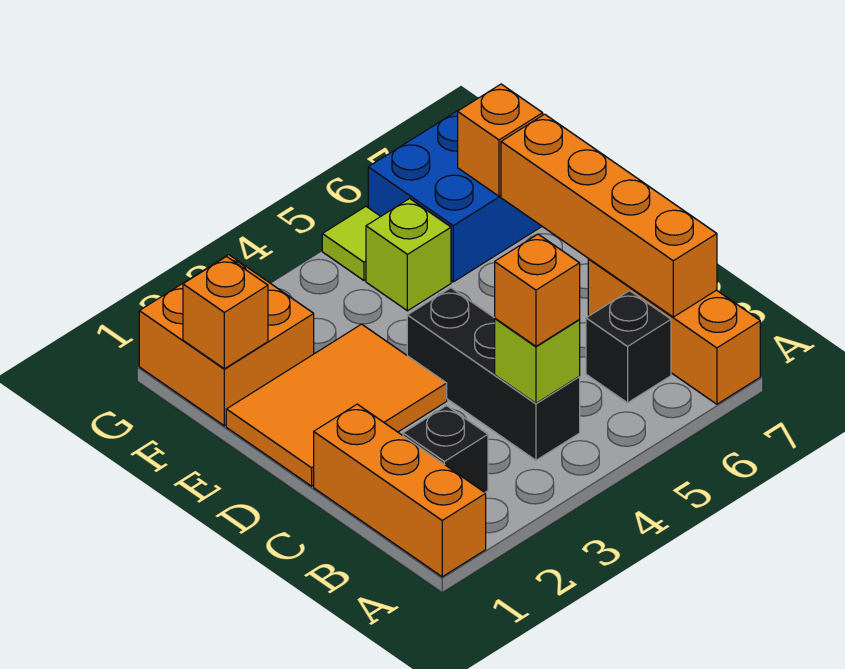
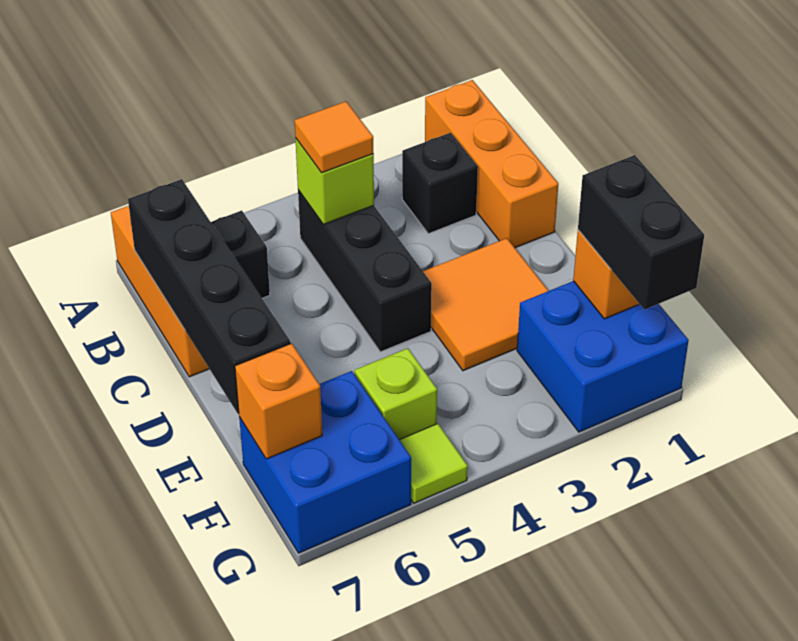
orange brick B4 level 3 -> orange tile B4 level 3
orange brick B7:E7 level 2 -> black brick B7:E7 level 2
orange tile D1:E3 level 1 -> orange tile D2:E3 level 1
orange brick F1:G2 level 1 -> blue brick F1:G2 level 1
none -> black brick F1:G1 level 3

